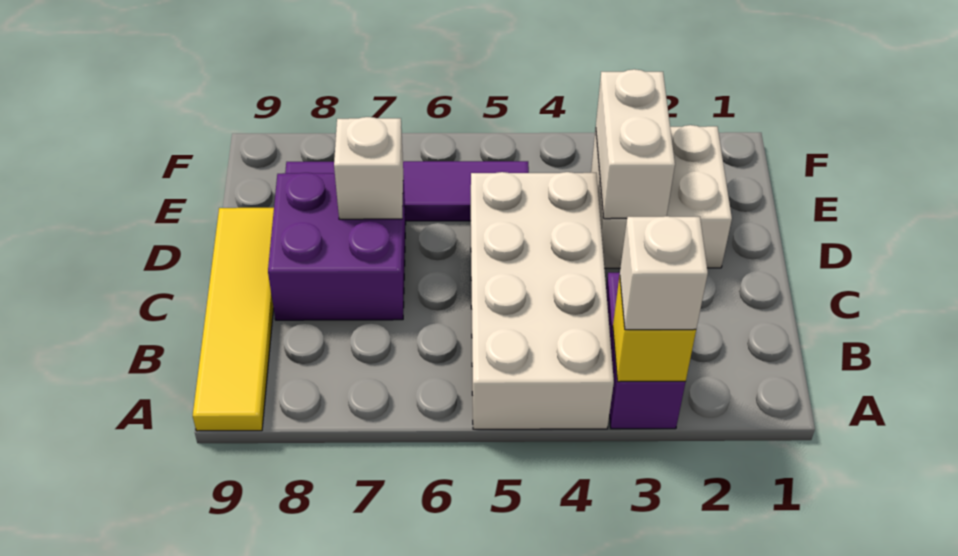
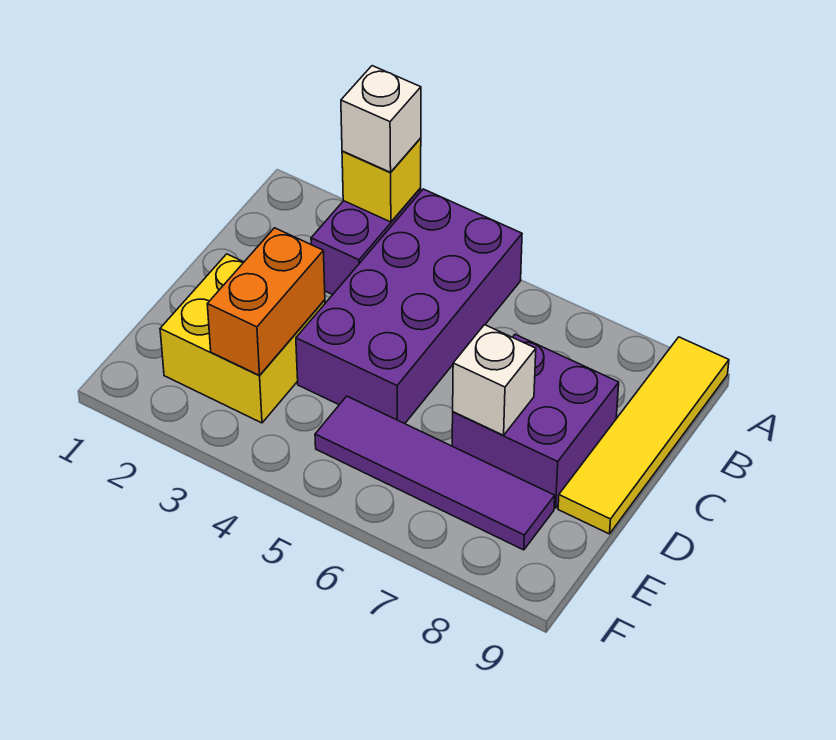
white brick A4:D5 level 1 -> purple brick A4:D5 level 1
white brick D2:E3 level 1 -> yellow brick D2:E3 level 1
white brick D3:E3 level 2 -> orange brick D3:E3 level 2

